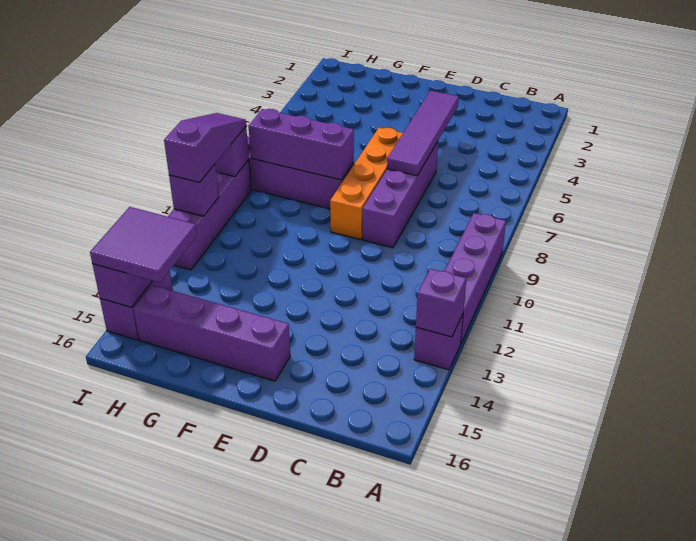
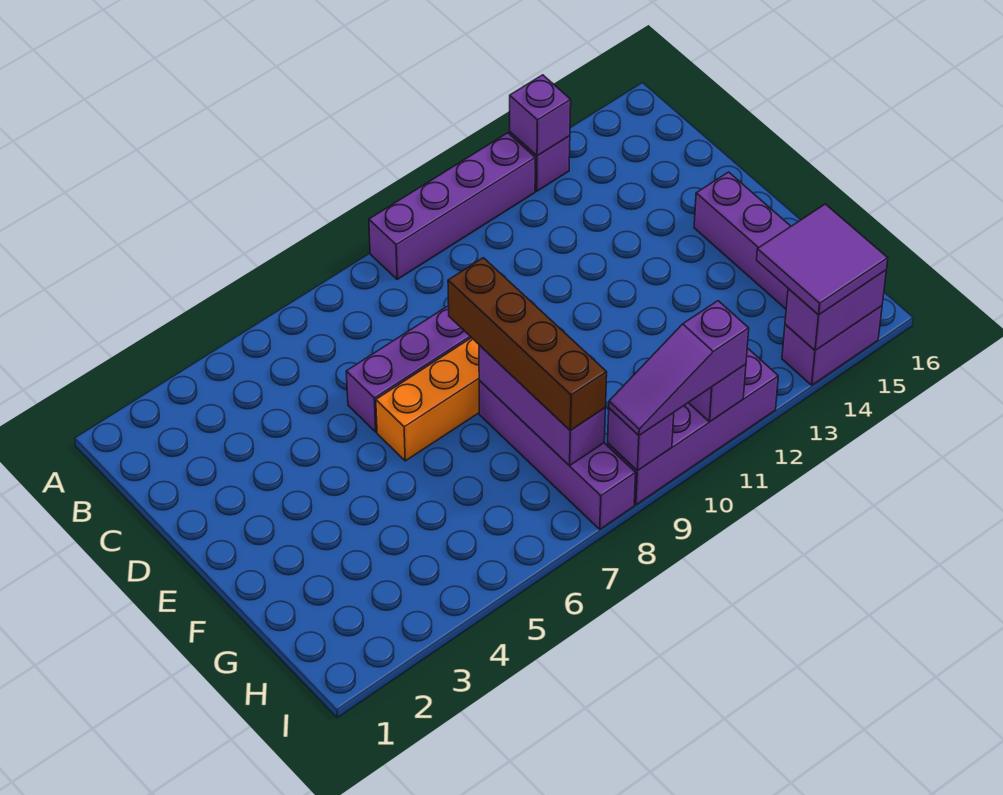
purple tile D4:D7 level 2 -> none
none -> brown brick E8:H8 level 3

